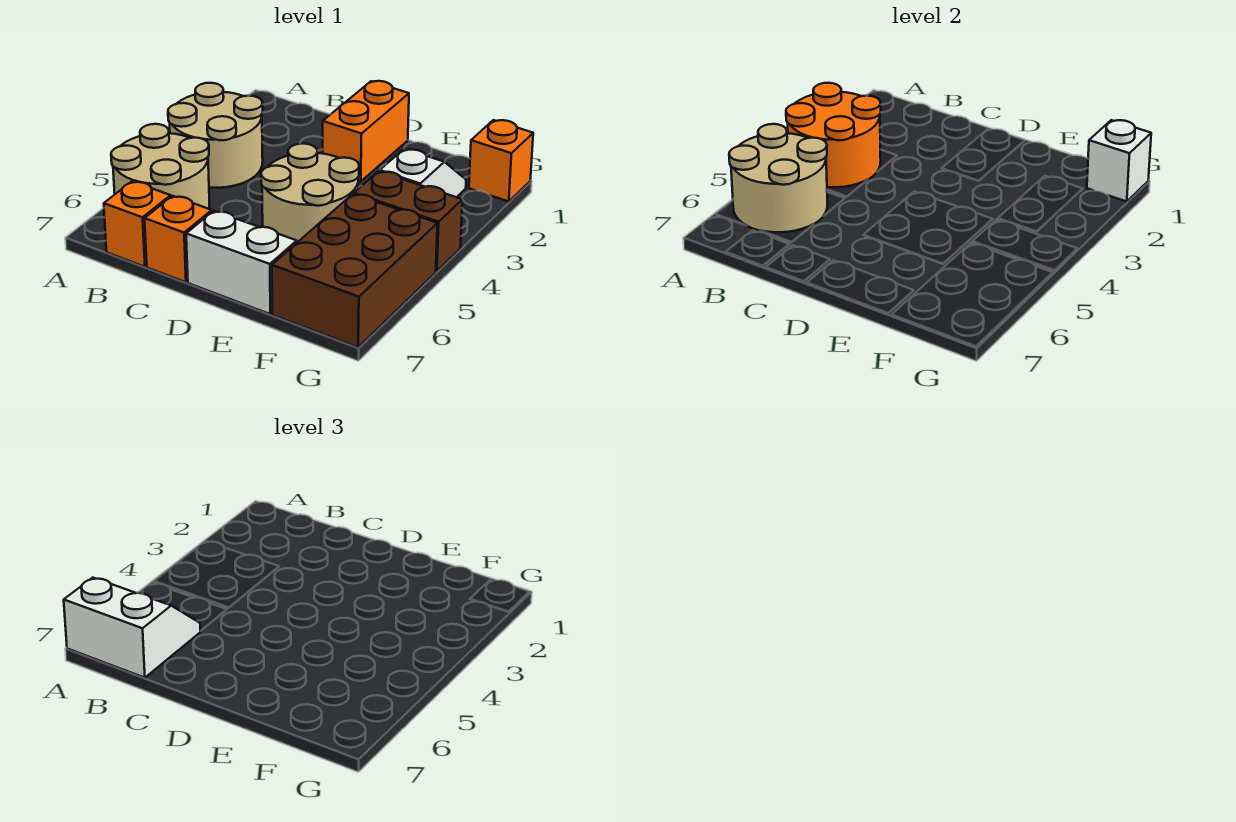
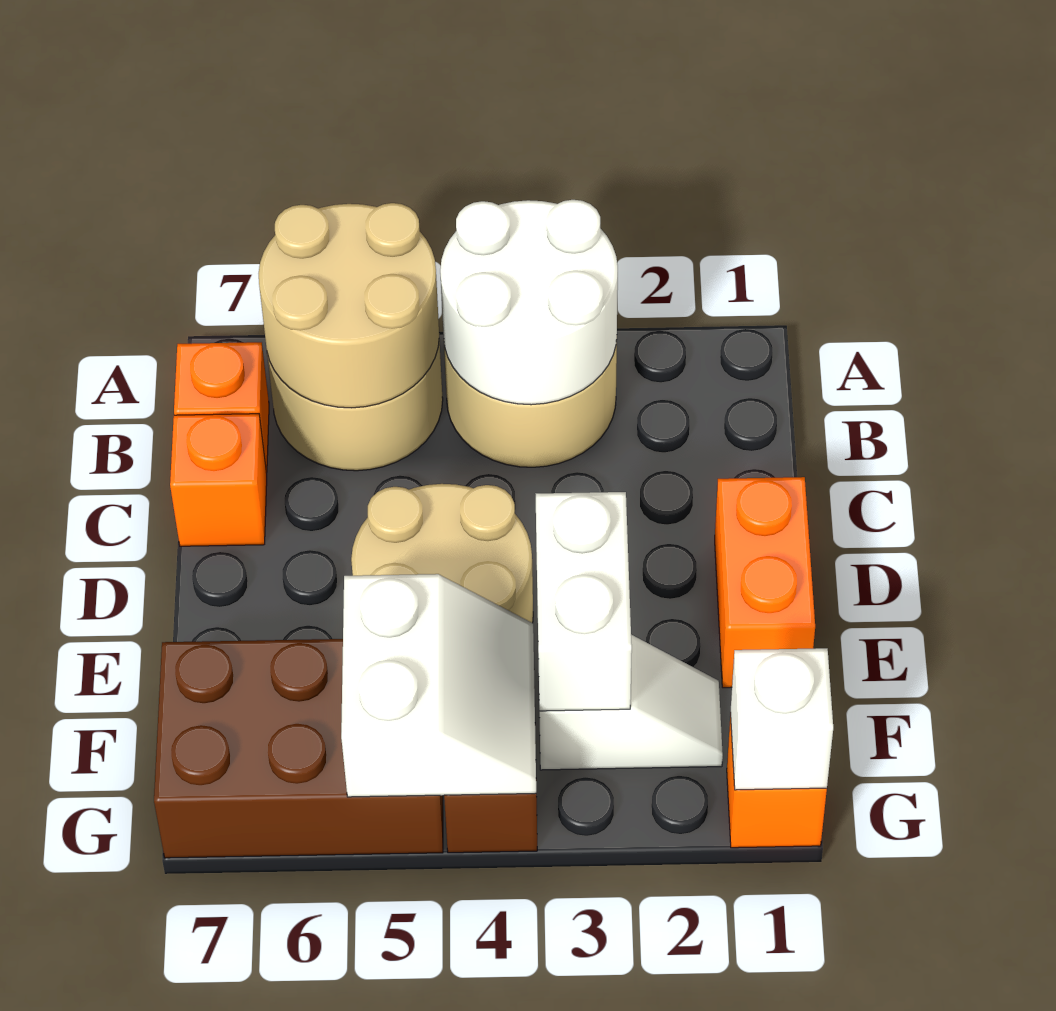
orange round brick A3:B4 level 2 -> white round brick A3:B4 level 2
white slope A6:B7 level 3 top 7 -> white slope F4:G5 level 2 top 5
orange brick D1:D2 level 1 -> orange brick D1:E1 level 1
white brick D7:E7 level 1 -> white brick E3:F3 level 2

